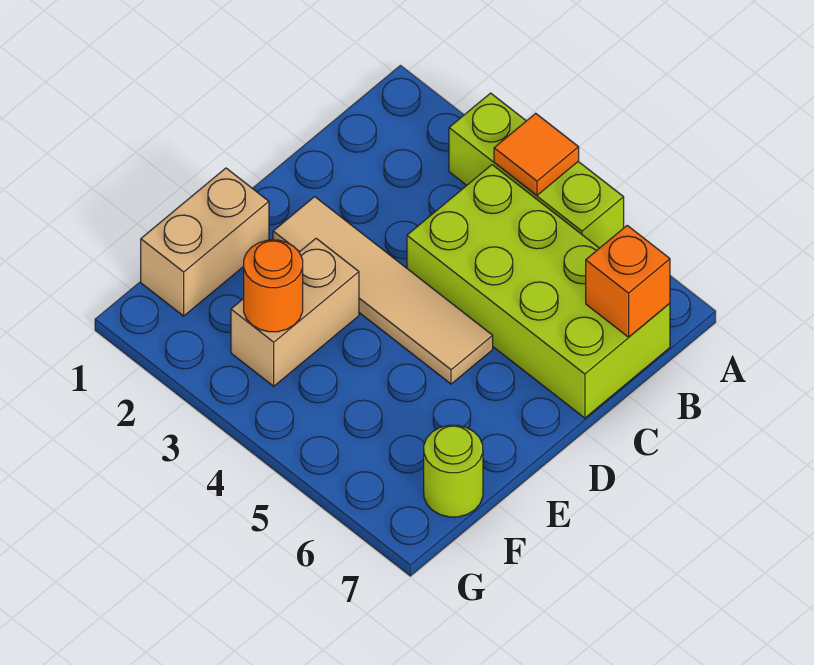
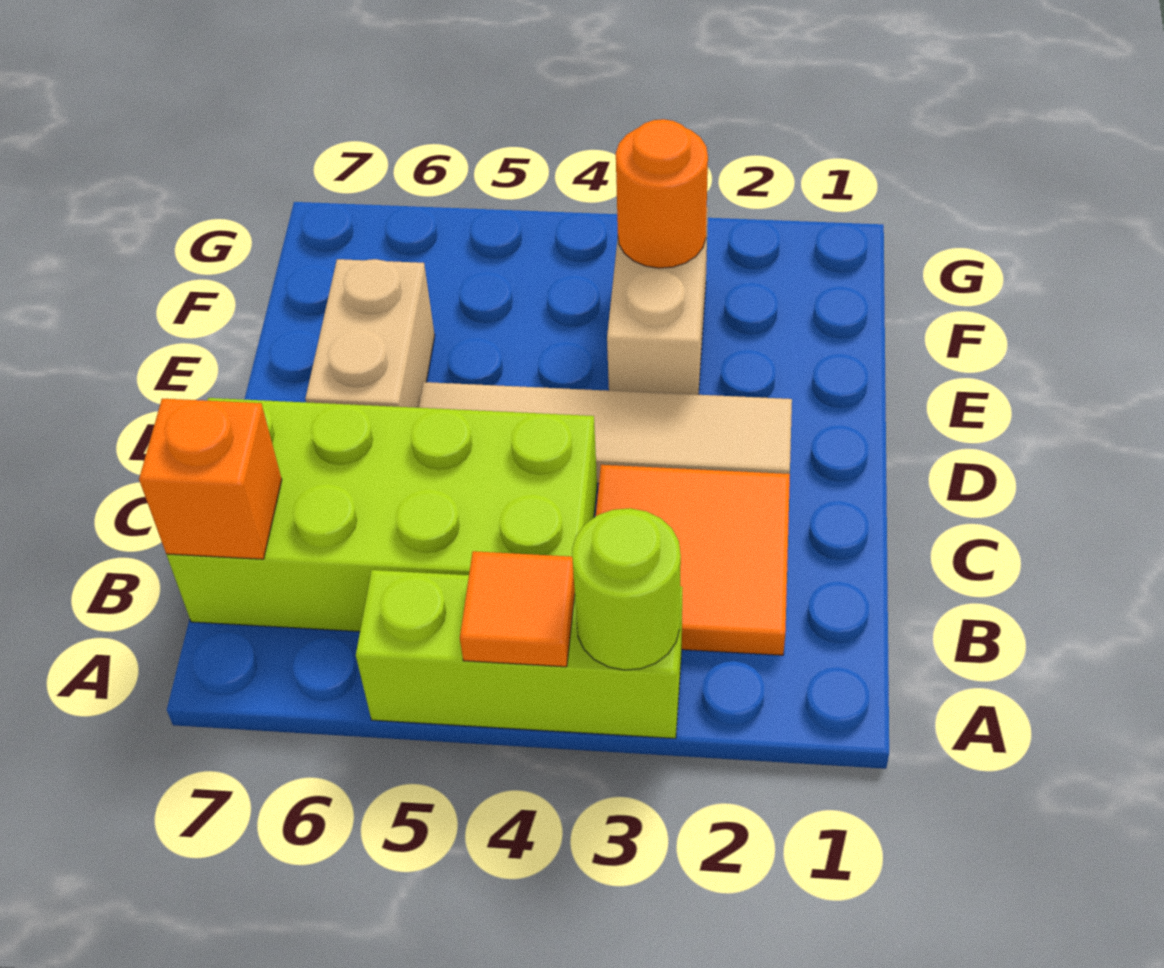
none -> orange tile B2:C3 level 1
tan brick E1:F1 level 1 -> tan brick D6:E6 level 1
lime round brick F7 level 1 -> lime round brick A3 level 2

